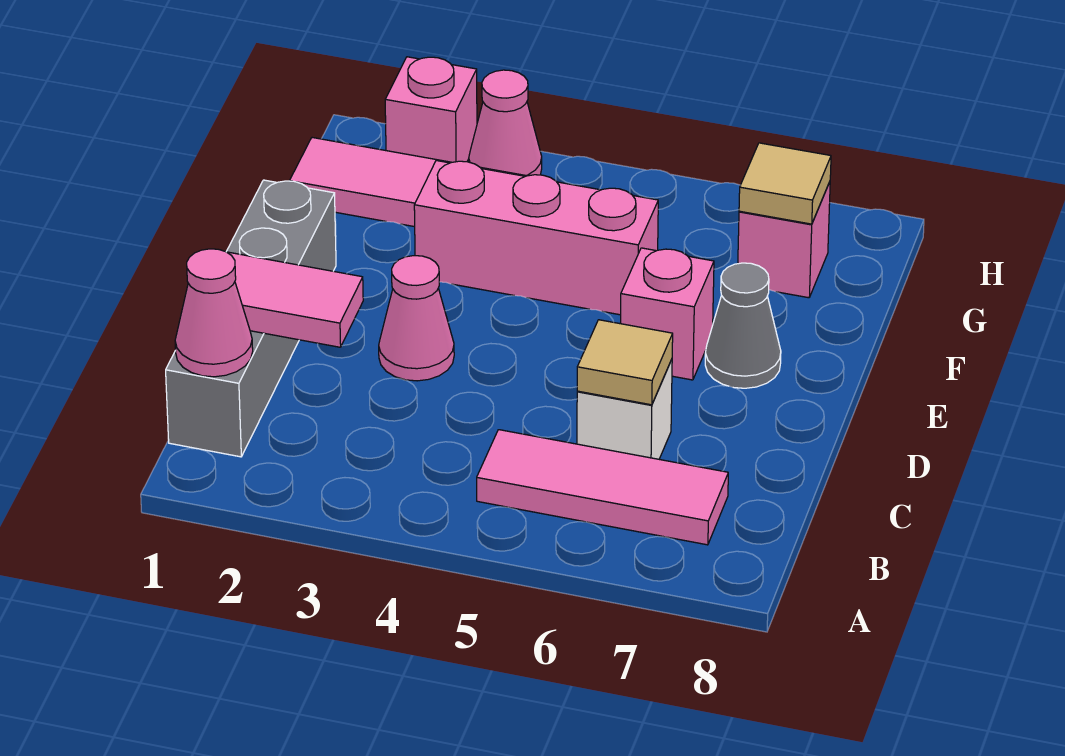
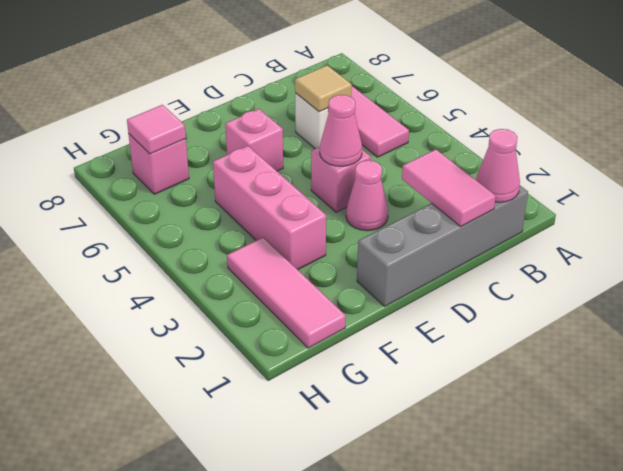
grey cone E7 level 1 -> none
tan tile G7 level 2 -> pink tile G7 level 2
pink brick H2 level 1 -> pink brick D4 level 1
pink cone H3 level 1 -> pink cone D4 level 2

